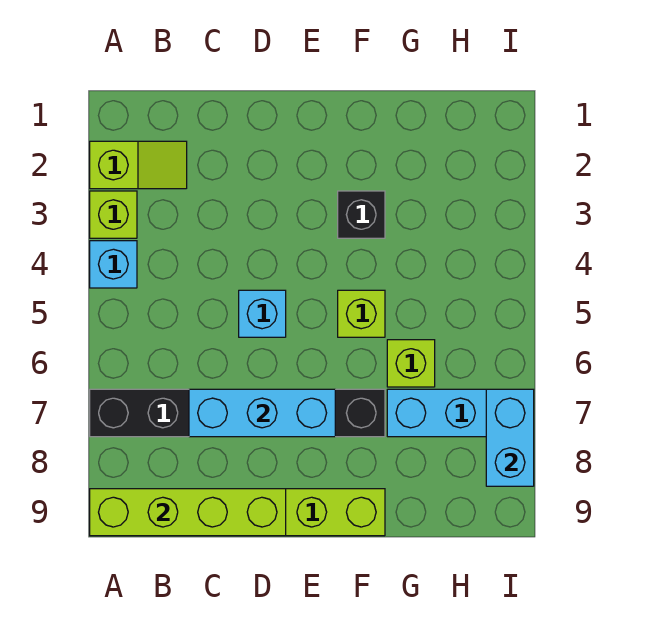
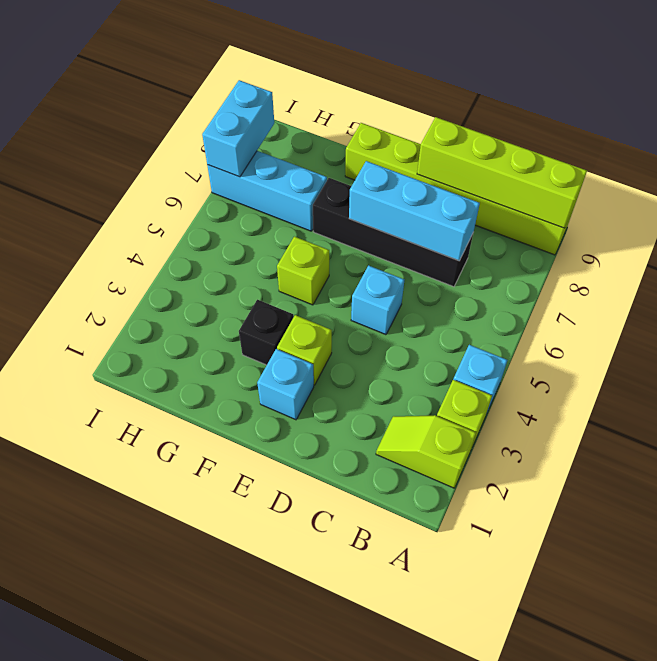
black brick A7:F7 level 1 -> black brick C7:F7 level 1
none -> cyan brick E2 level 1
lime brick G6 level 1 -> lime brick E3 level 1

